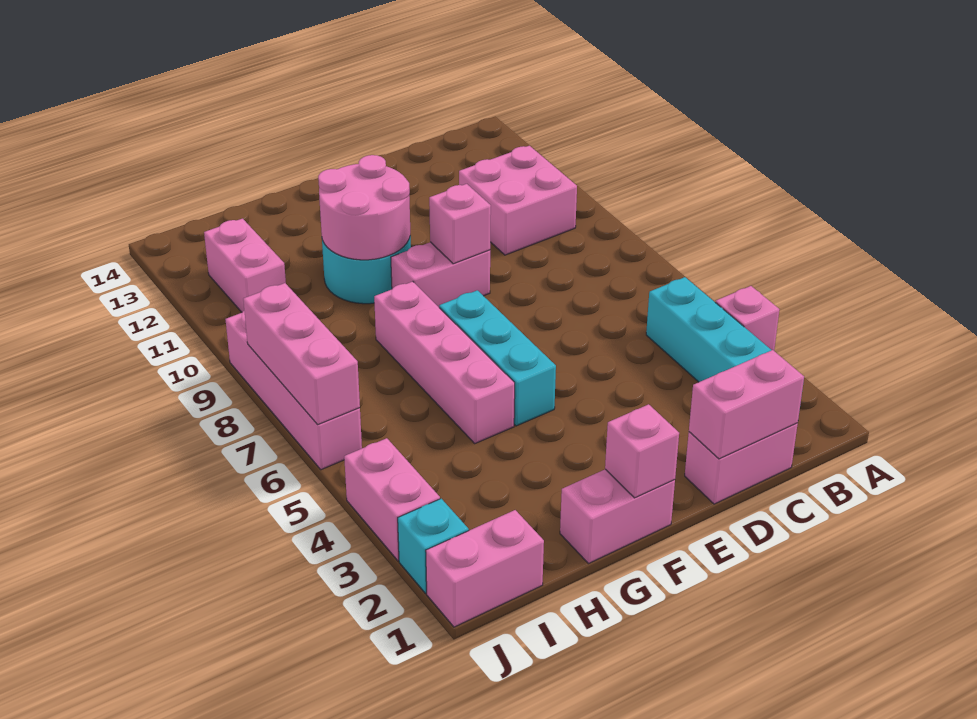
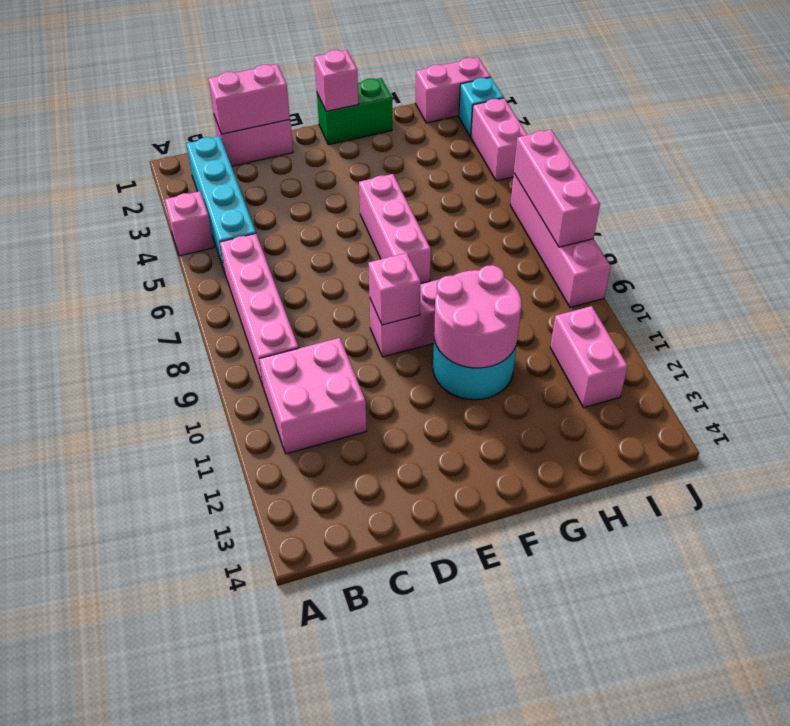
pink brick F1:G1 level 1 -> green brick F1:G1 level 1
cyan brick F5:F7 level 1 -> pink brick F5:F7 level 1
pink brick G5:G8 level 1 -> pink brick B6:B9 level 1

